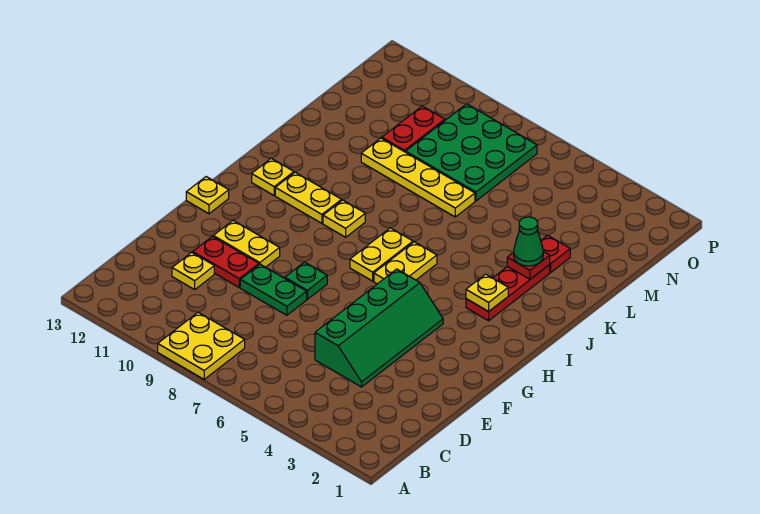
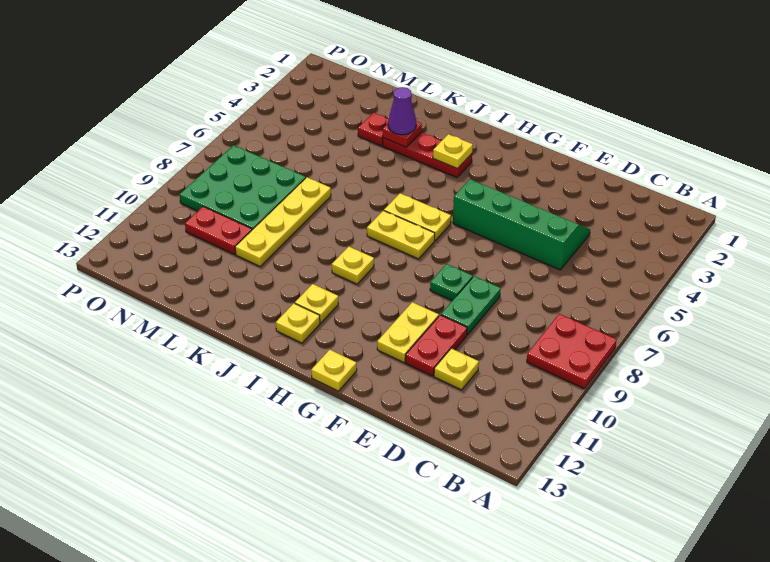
yellow plate A8:B9 level 1 -> red plate A8:B9 level 1
yellow plate I10:I11 level 1 -> yellow plate I11 level 1
green cone K3 level 3 -> purple cone K3 level 3

